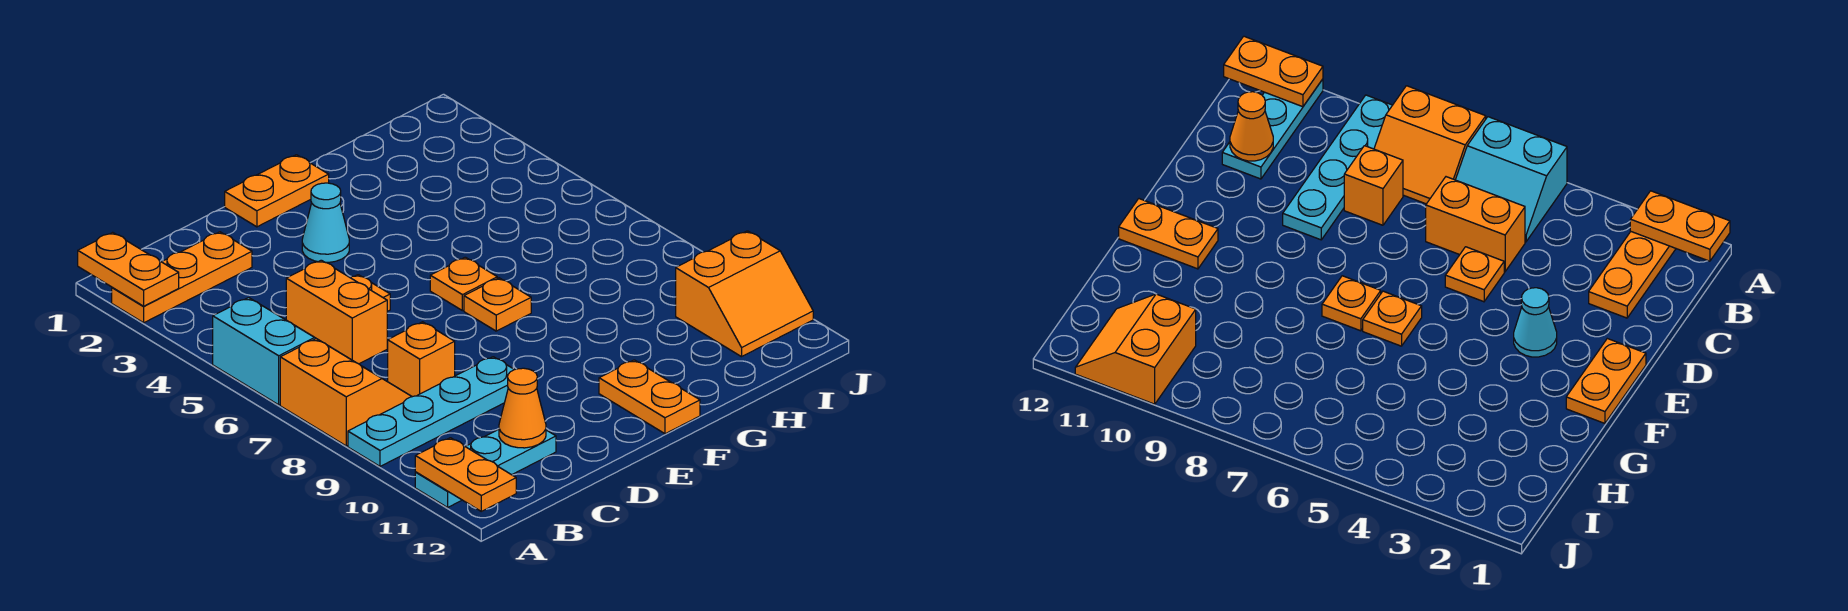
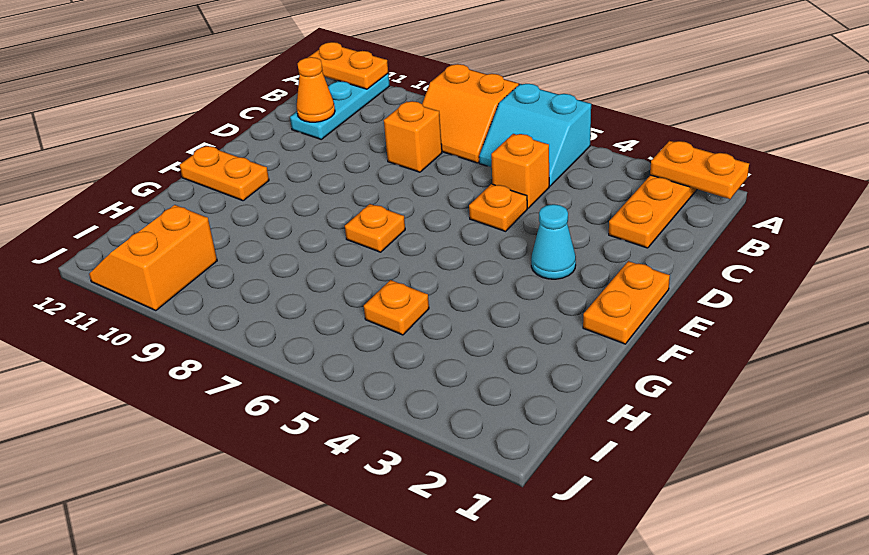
cyan plate A9:D9 level 1 -> none
orange brick C5:C6 level 1 -> orange brick C5 level 1
orange plate F6 level 1 -> orange plate H5 level 1

